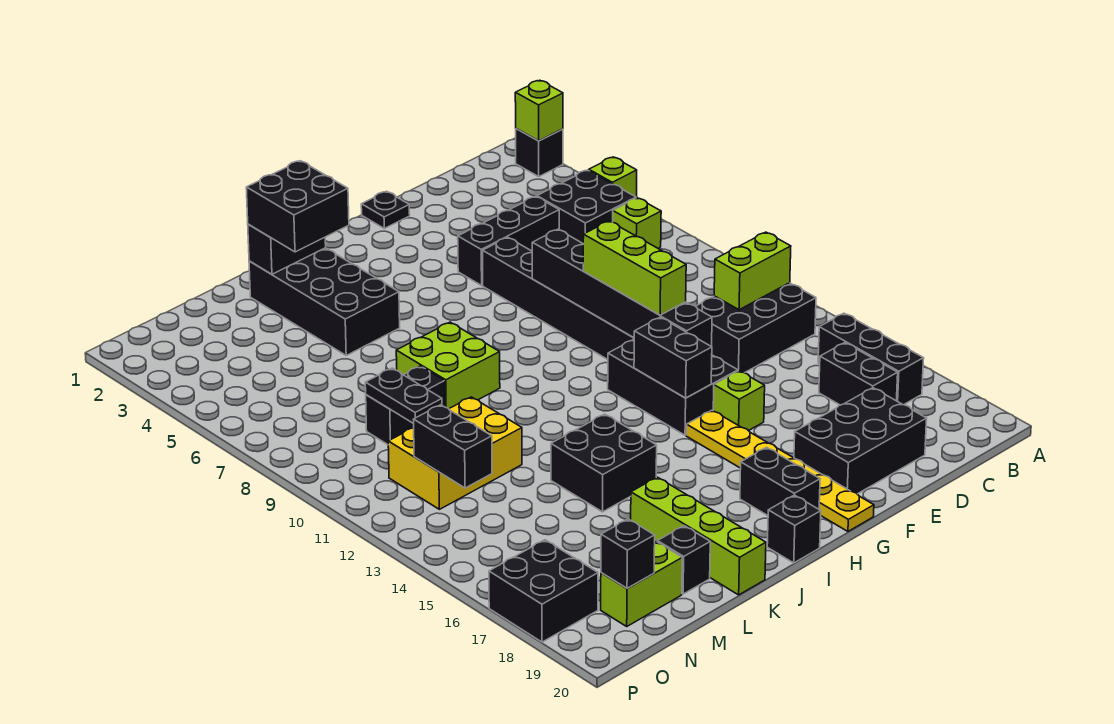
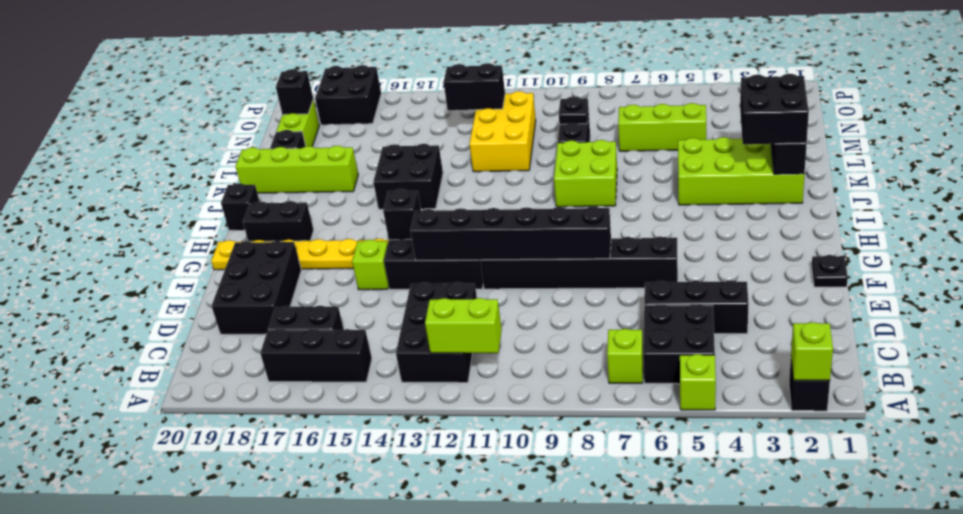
lime brick B12:C12 level 2 -> lime brick B11:B12 level 2
black brick D5:F5 level 1 -> black brick D4:D6 level 1
lime brick F10:F12 level 3 -> lime brick M5:M7 level 1
black brick G13:G14 level 2 -> black brick G14 level 2
black brick J2:K5 level 1 -> lime brick J2:K5 level 1
black plate M9:M10 level 2 -> black plate M9 level 2

